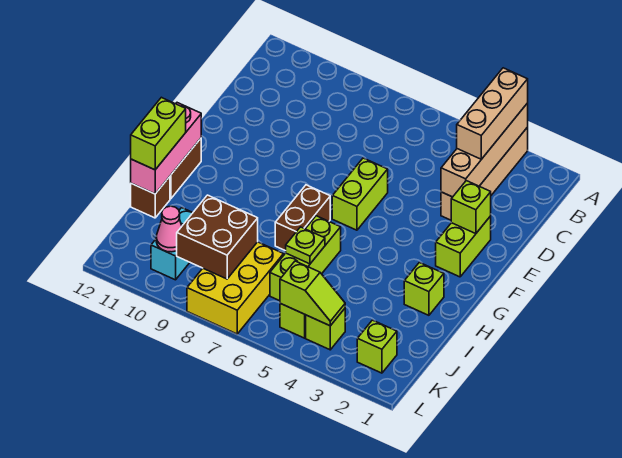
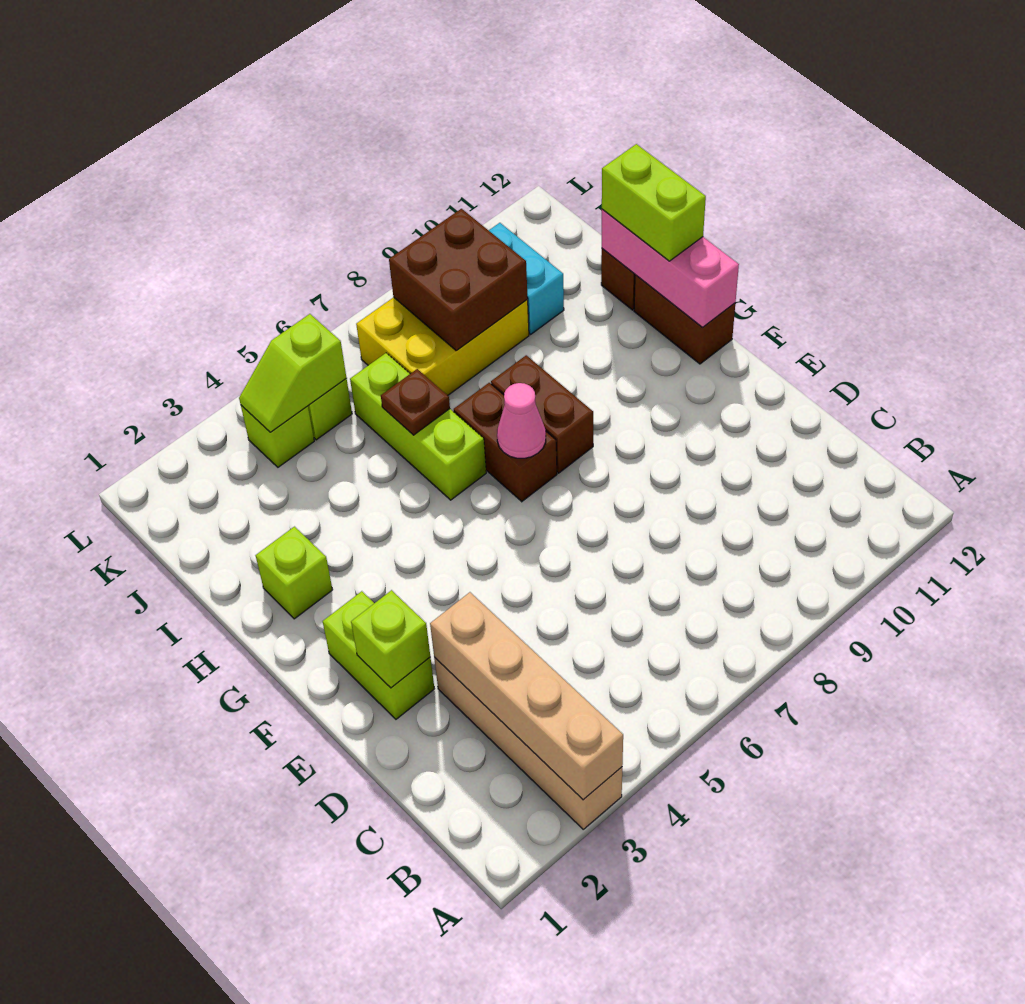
tan brick A3:C3 level 3 -> none
lime brick E6:F6 level 1 -> none
none -> brown brick G8:H8 level 1
lime plate I6 level 2 -> brown plate I6 level 2
yellow brick J7:L8 level 1 -> yellow brick J7:K9 level 1
lime brick K2 level 1 -> none
pink cone K10 level 2 -> pink cone G7 level 2

